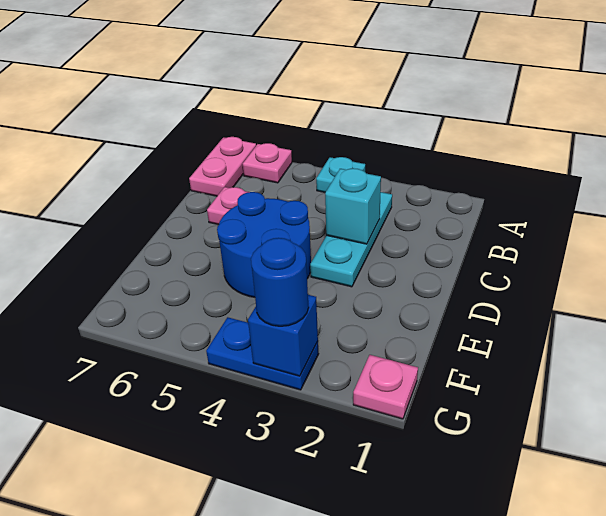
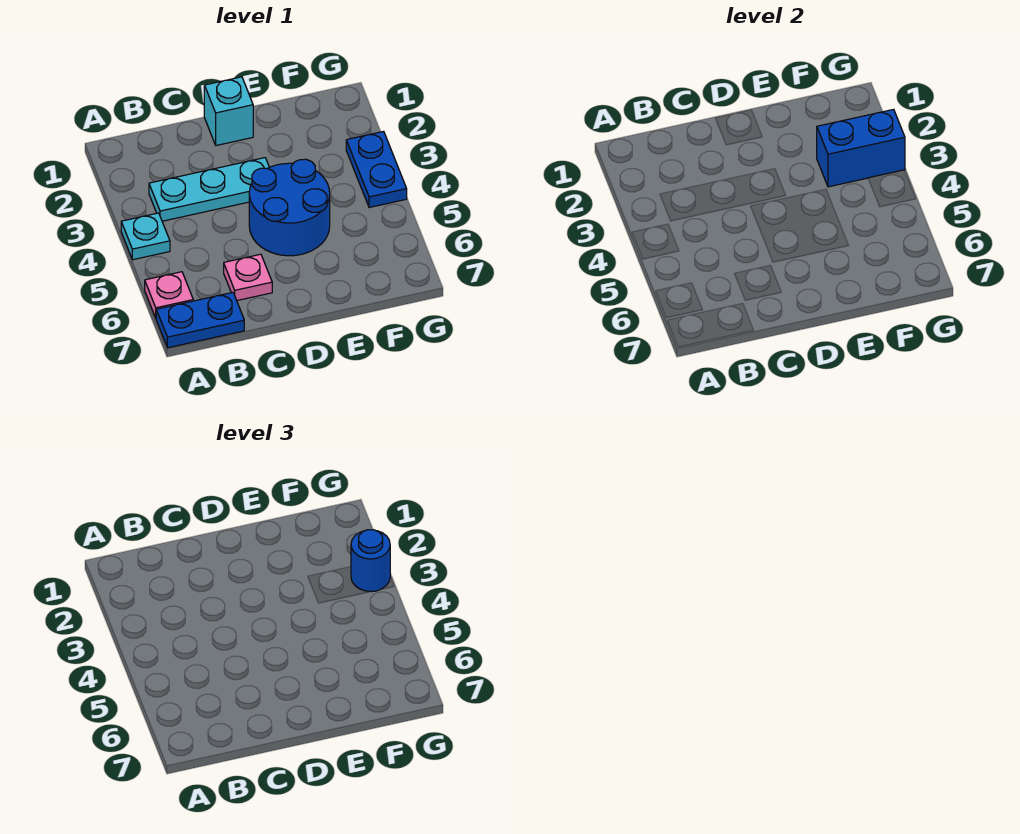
pink plate A7:B7 level 1 -> blue plate A7:B7 level 1
cyan brick C3 level 2 -> cyan brick D1 level 1
pink plate G1 level 1 -> none
blue brick G3 level 2 -> blue brick F3:G3 level 2

